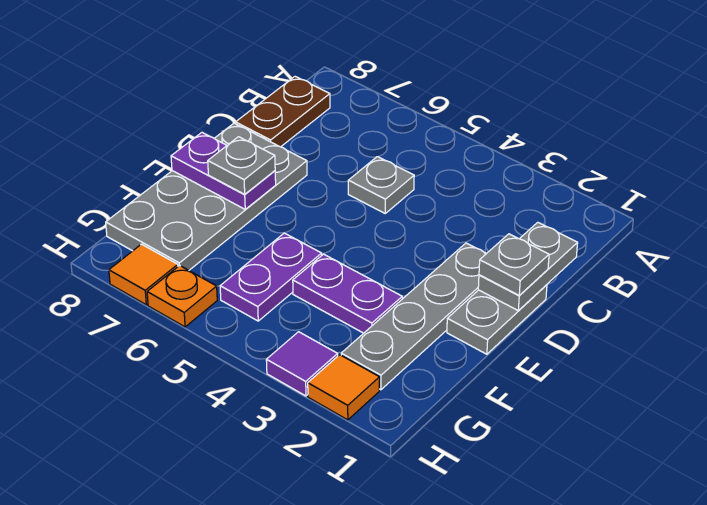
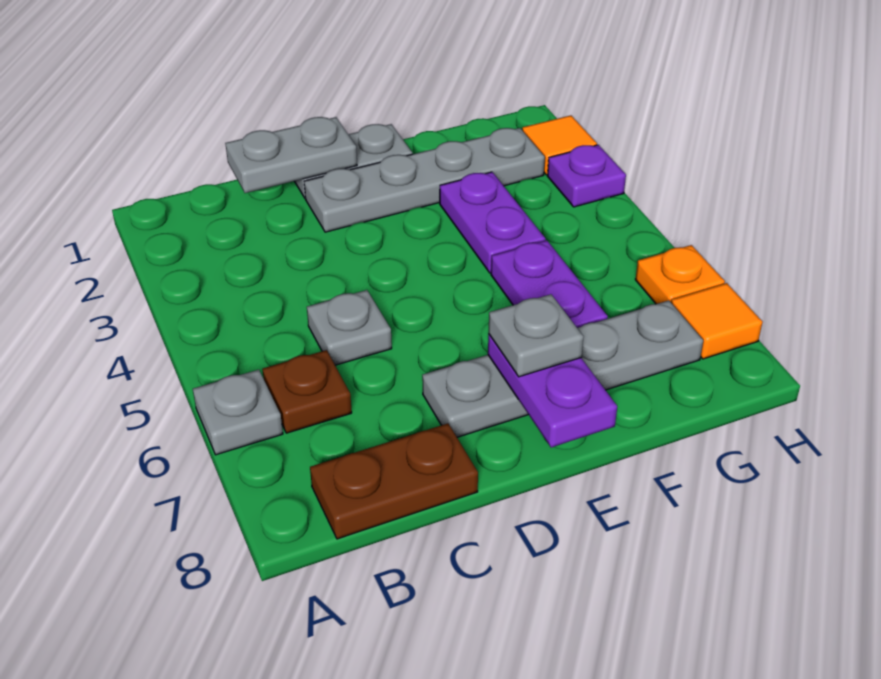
none -> brown plate B6 level 1
grey plate D1 level 3 -> grey plate A6 level 1
grey plate D7:G8 level 1 -> grey plate D7:G7 level 1
purple plate F5:G5 level 1 -> purple plate F5:F6 level 1
purple tile H3 level 1 -> purple plate H3 level 1

